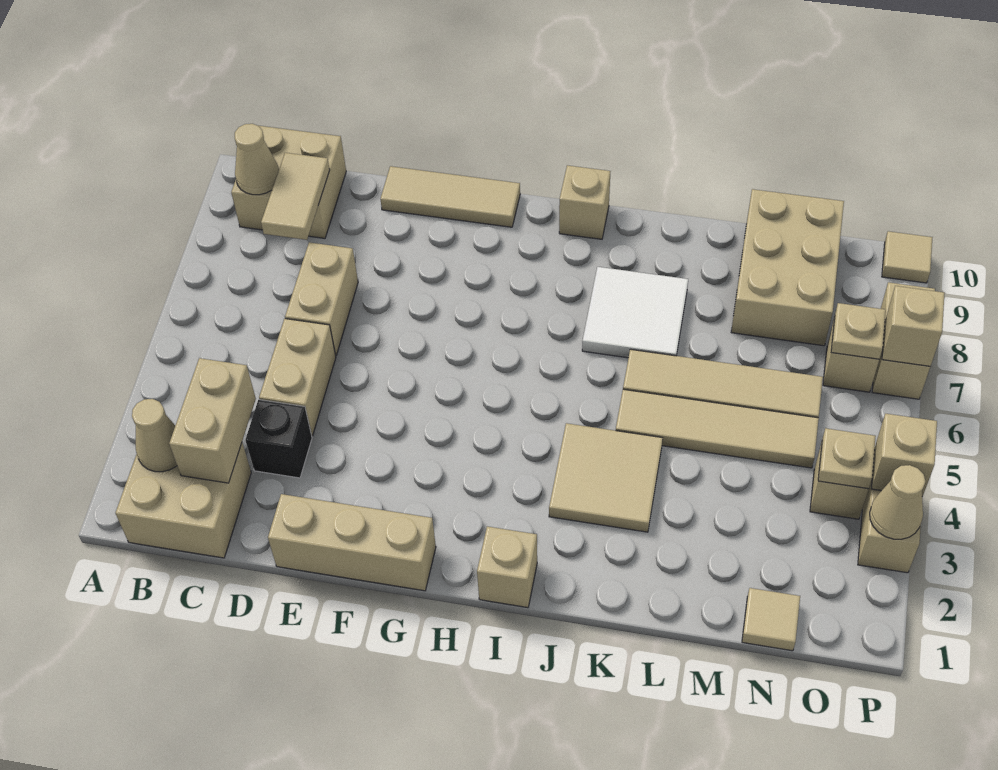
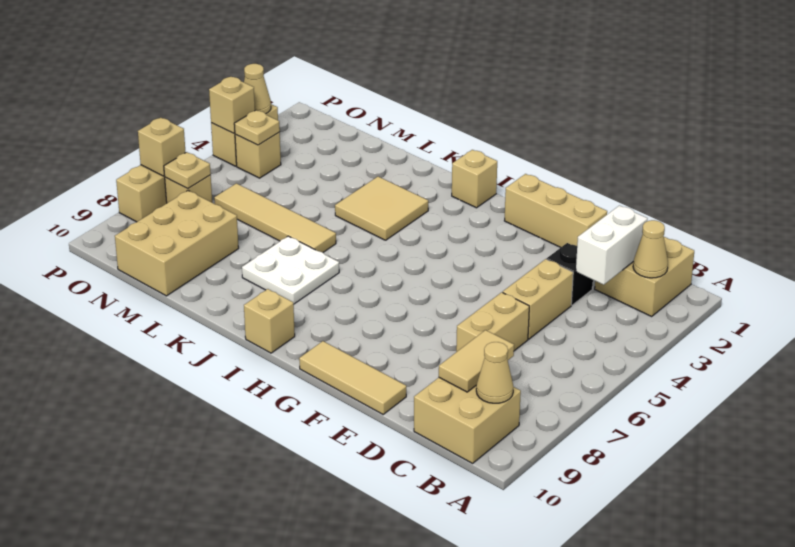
tan brick C2:C3 level 2 -> white brick C2:C3 level 2
white tile J7:K8 level 1 -> white plate J7:K8 level 1
tan tile K5:N5 level 1 -> none
tan tile N1 level 1 -> none
tan tile P10 level 1 -> none

